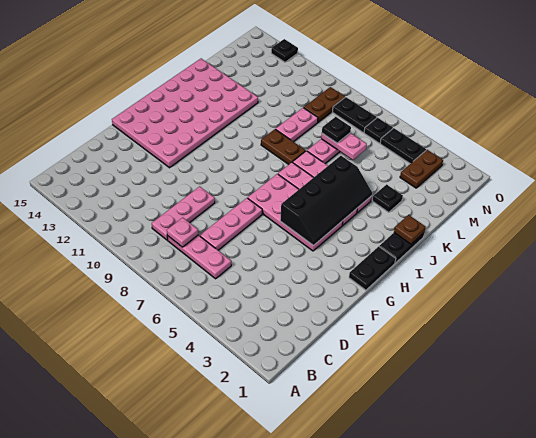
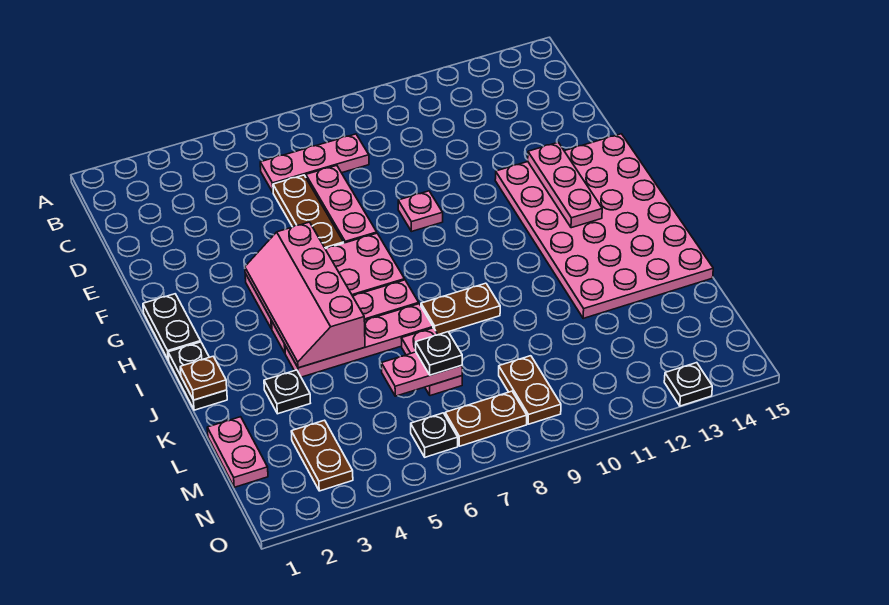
pink plate C8 level 2 -> pink plate F9 level 1
pink plate C9:E9 level 1 -> pink plate F13:H13 level 2
none -> brown plate D6:F6 level 1
black slope G4:J5 level 2 top 5 -> pink slope G4:J5 level 2 top 5
pink plate K9:L9 level 1 -> pink plate L1:M1 level 1
black plate N4:N5 level 1 -> none
black plate N7:N8 level 1 -> brown plate N7:N8 level 1

